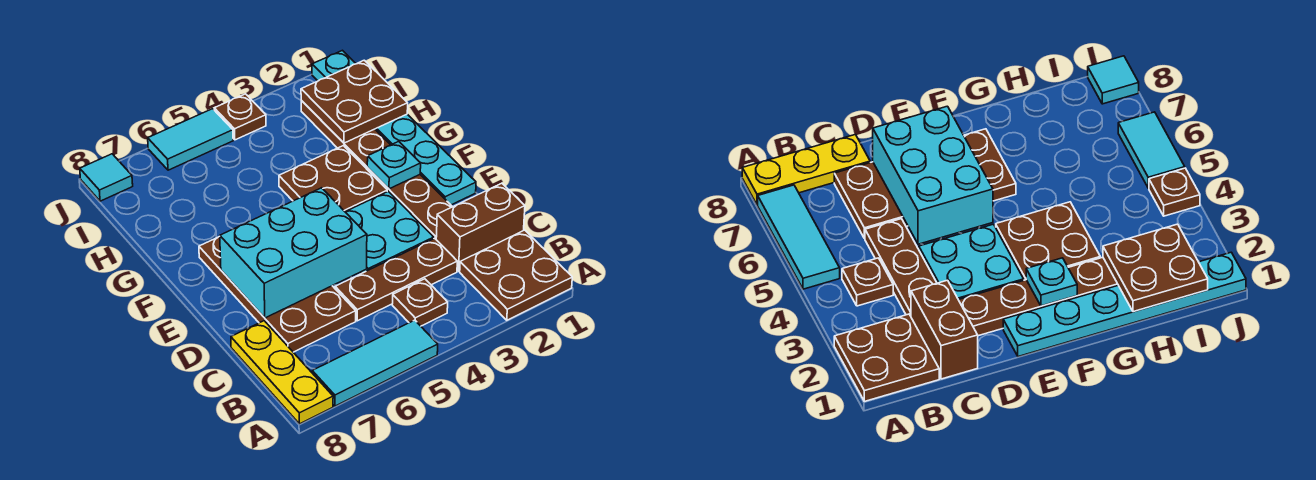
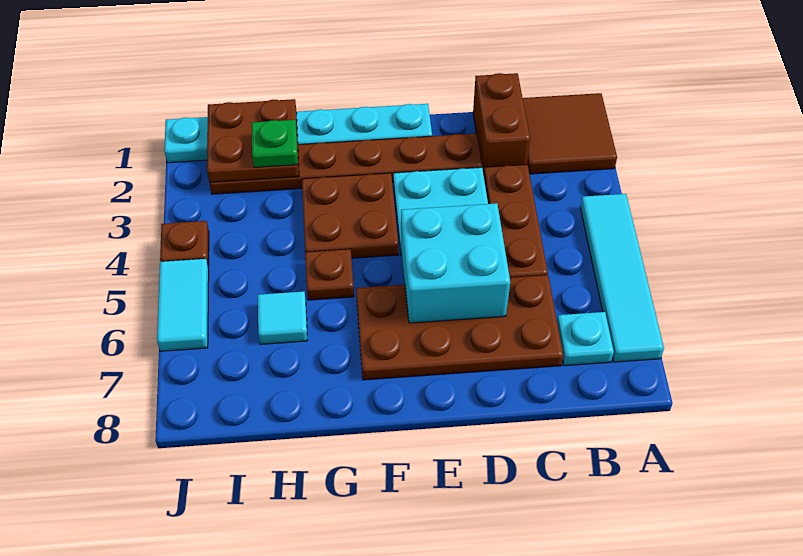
brown plate A1:B2 level 1 -> brown tile A1:B2 level 1
cyan tile A5:A7 level 1 -> cyan tile A4:A7 level 1
yellow plate A8:C8 level 1 -> none
brown plate B4 level 1 -> brown plate G5 level 1
cyan brick D5:E7 level 2 -> cyan brick D5:E6 level 2
cyan plate F2 level 2 -> cyan plate B7 level 1
none -> green plate H2 level 3
cyan tile J8 level 1 -> cyan tile H6 level 1

